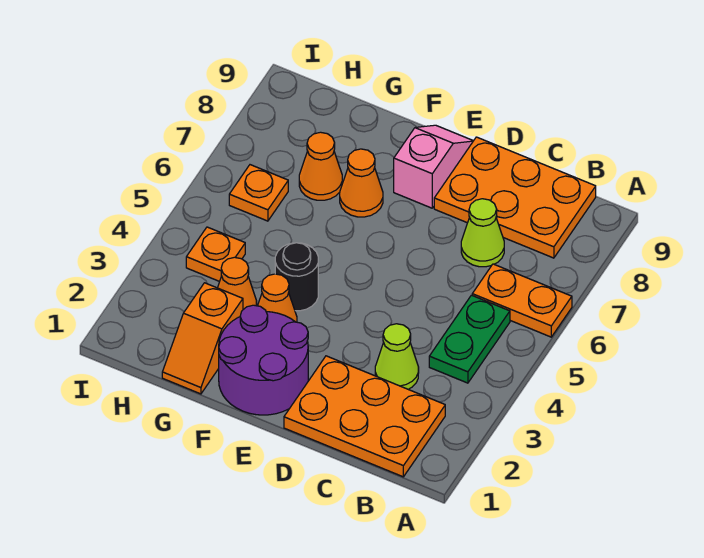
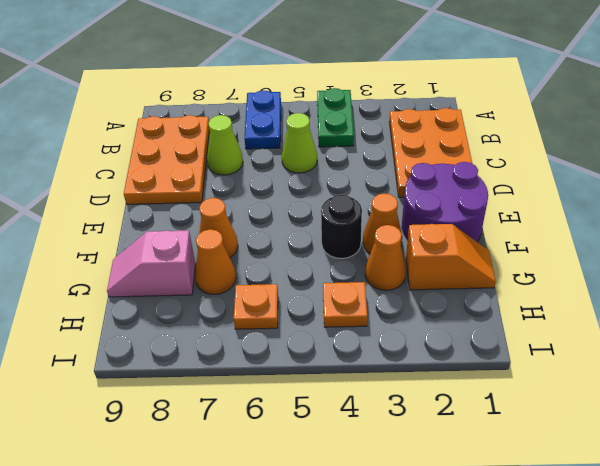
orange plate A6:B6 level 1 -> blue plate A6:B6 level 1
green plate B4:B5 level 1 -> green plate A4:B4 level 1
lime cone C3 level 1 -> lime cone C5 level 1
pink slope E8:E9 level 1 top 8 -> pink slope G8:G9 level 1 top 8

